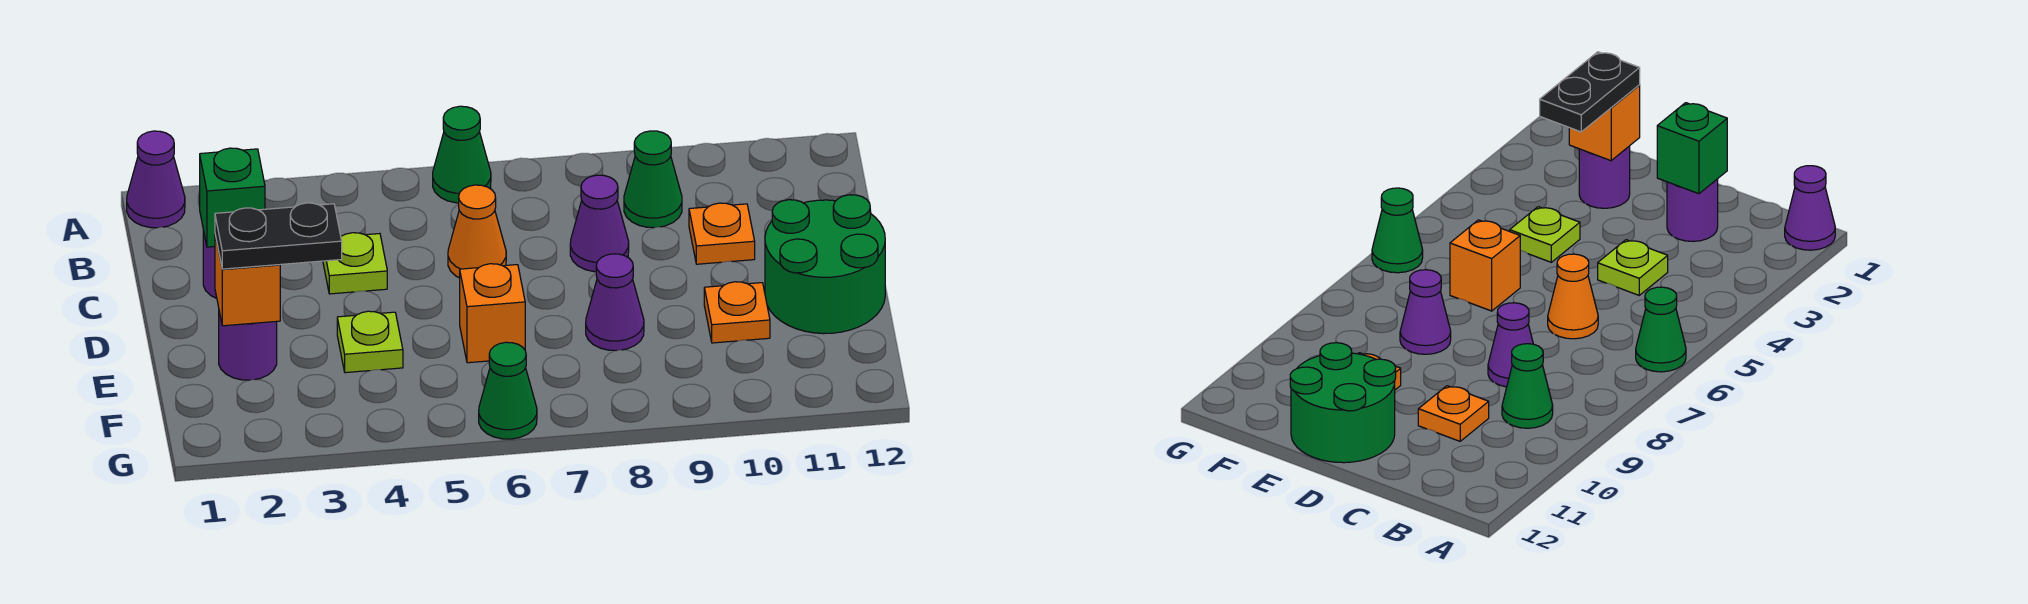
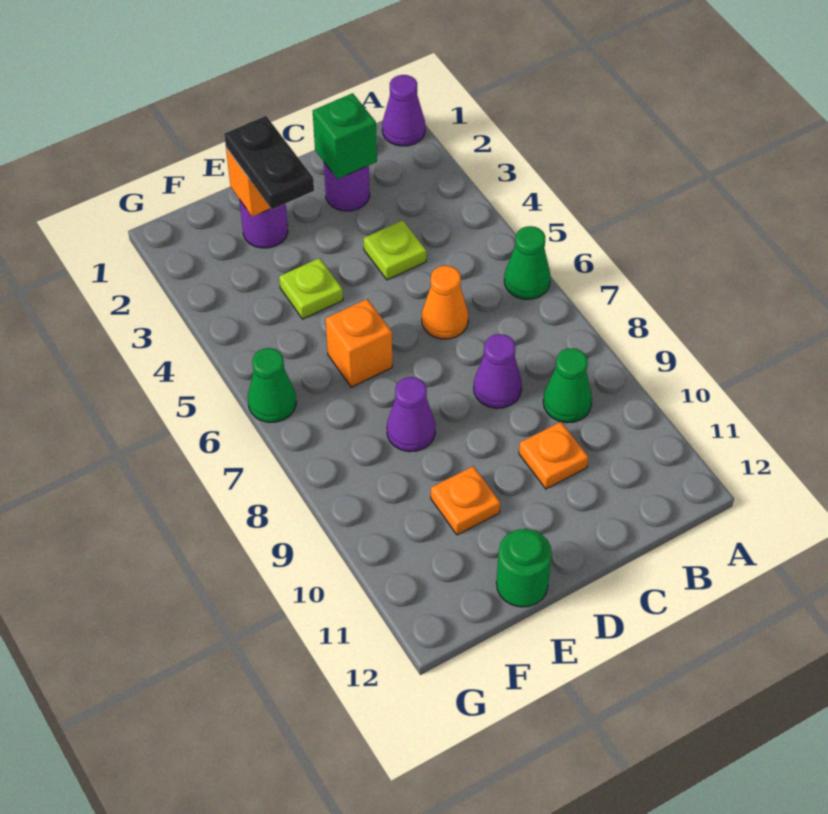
green round brick D11:E12 level 1 -> green round brick E12 level 1

